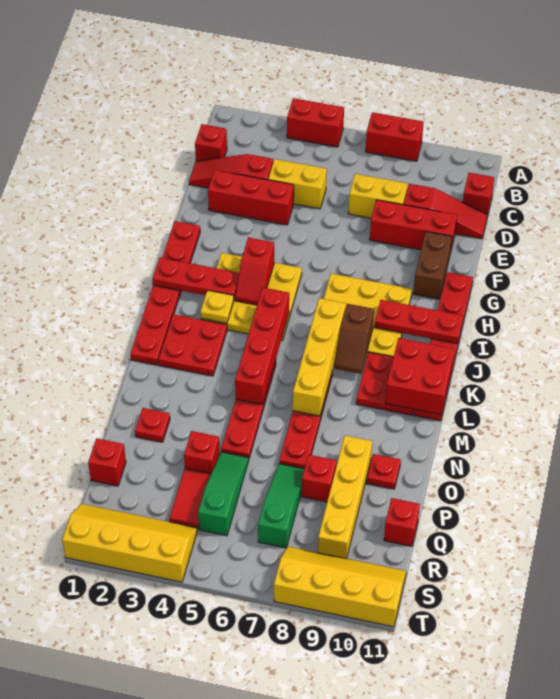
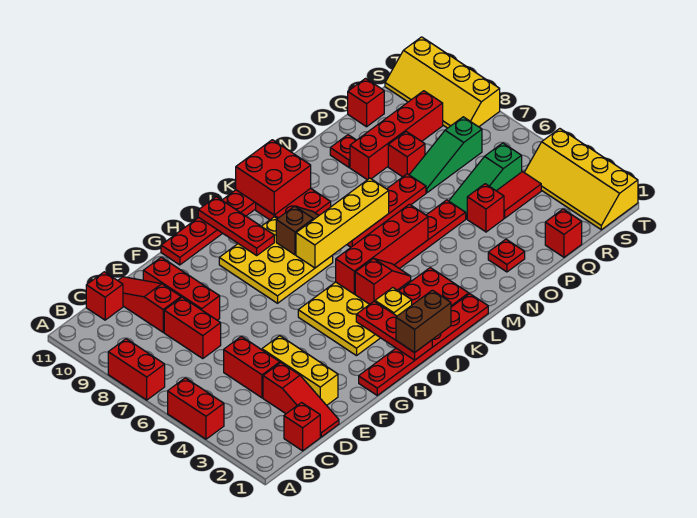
yellow brick D4:D5 level 1 -> red brick D4:D5 level 1
yellow brick D7:D8 level 1 -> red brick D7:D8 level 1
red brick E2:E4 level 1 -> yellow brick E2:E4 level 1
brown brick F10:G10 level 1 -> brown brick I1:J1 level 3
red slope H4:I4 level 2 top H -> red slope J4:K4 level 2 top J
yellow brick O9:R9 level 1 -> red brick O9:R9 level 1

